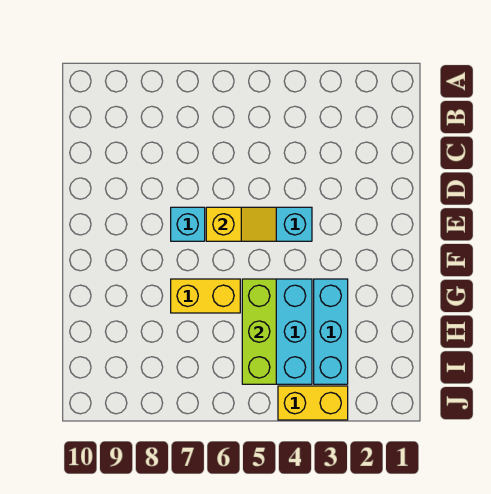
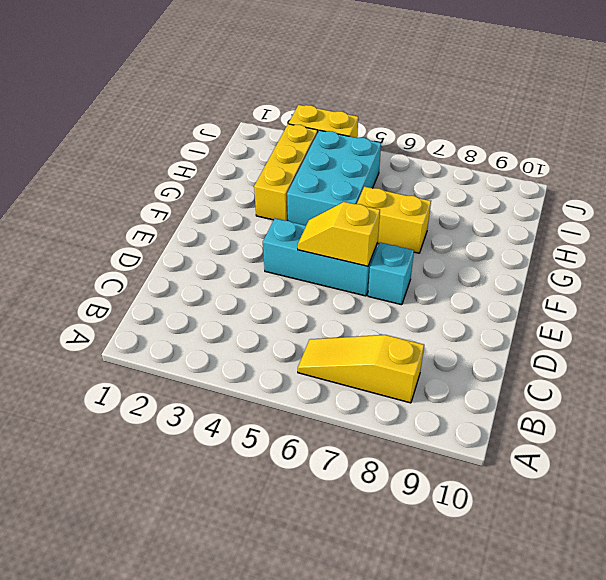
none -> yellow slope B6:B8 level 1 top 8
cyan brick G3:I3 level 1 -> yellow brick G3:I3 level 1
lime brick G5:I5 level 2 -> none

